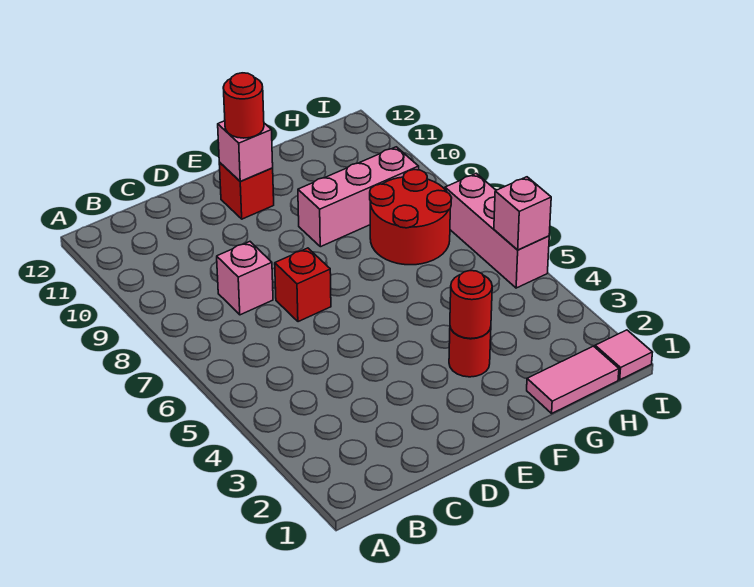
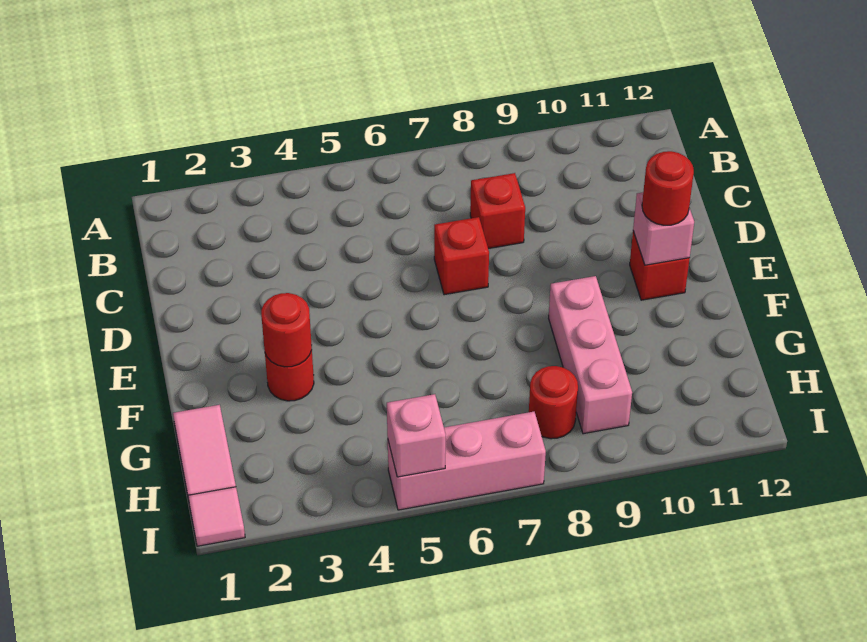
pink brick C8 level 1 -> red brick C8 level 1
red round brick G7:H8 level 1 -> red round brick H8 level 1

